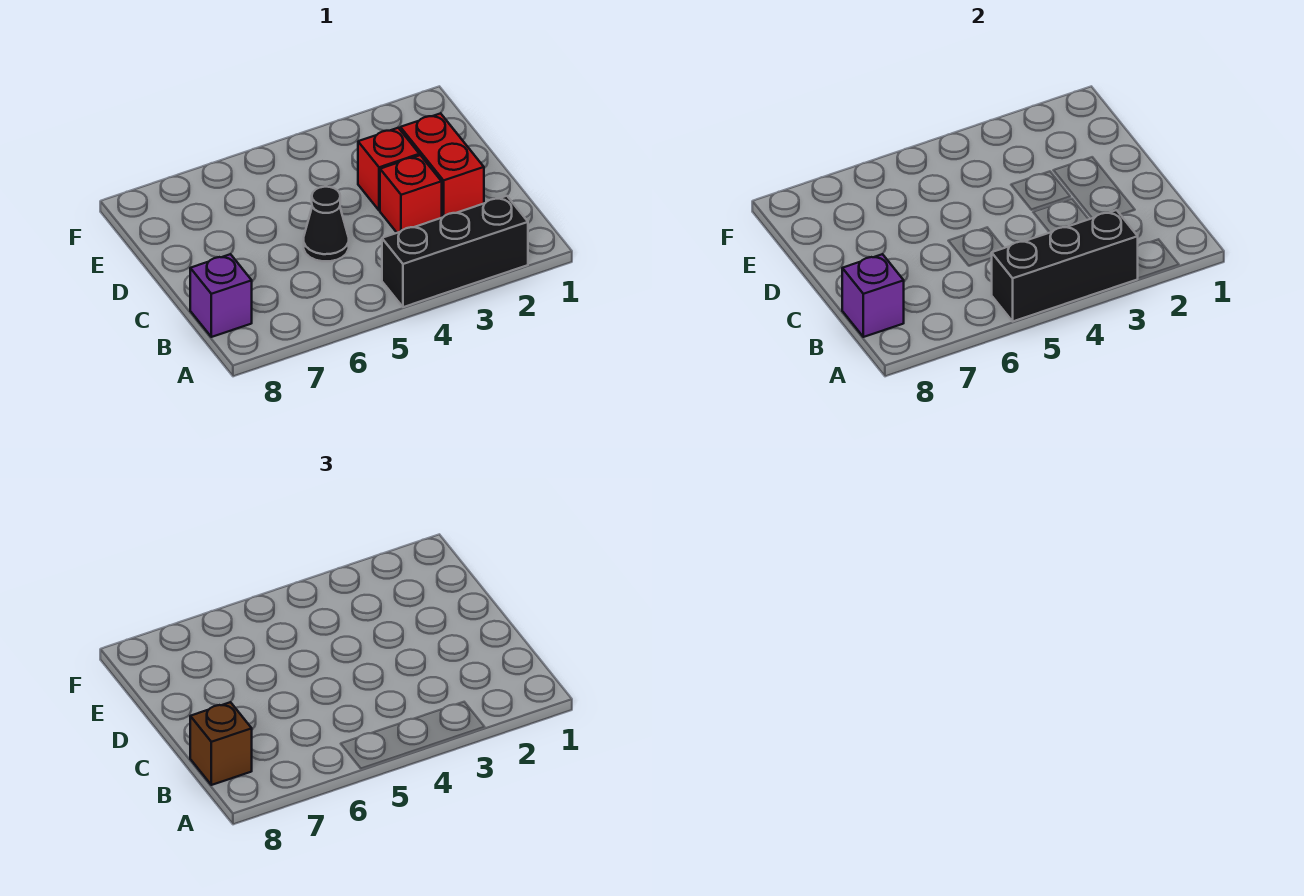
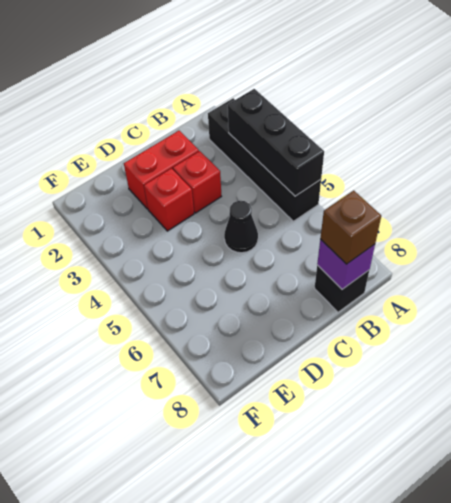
black brick A2:A4 level 1 -> black brick A2:A5 level 1
purple brick B8 level 1 -> black brick B8 level 1

